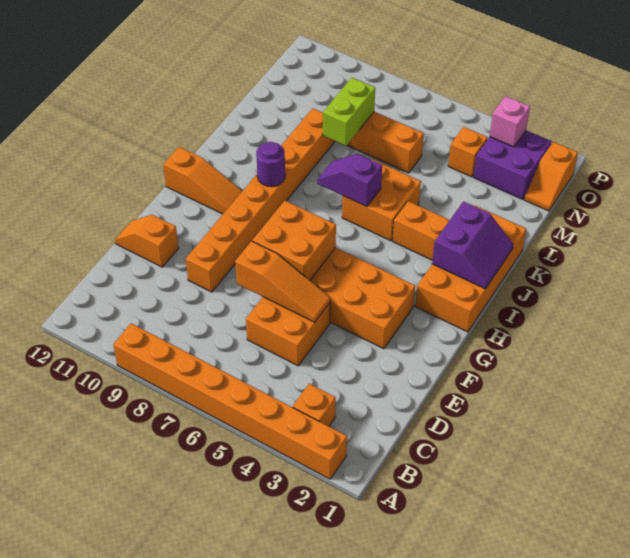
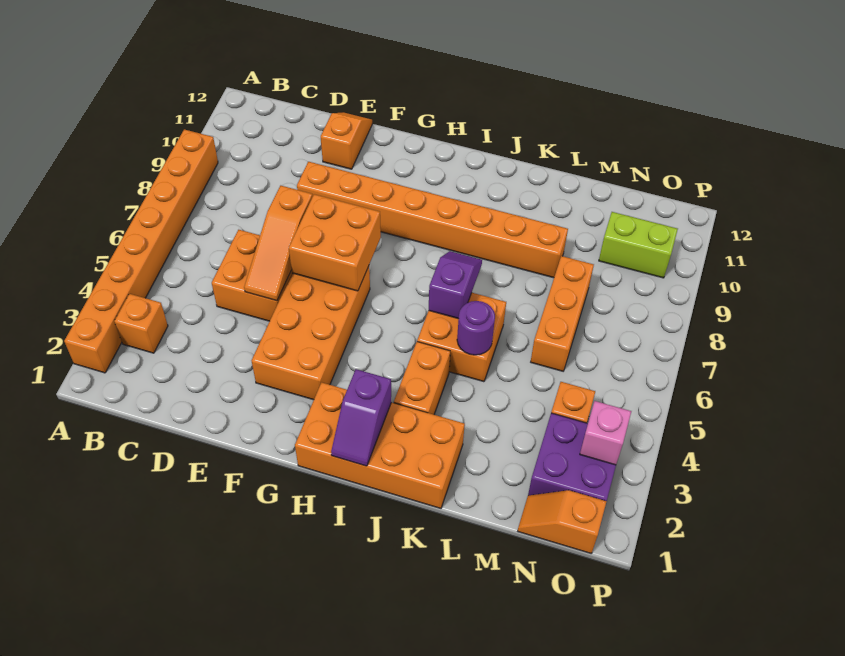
orange slope H10:H12 level 1 top 12 -> none
purple slope I1:J2 level 2 top 2 -> purple slope I1:I2 level 2 top 2
purple round brick I9 level 2 -> purple round brick K5 level 2
lime brick L8:M8 level 2 -> lime brick N10:O10 level 1

